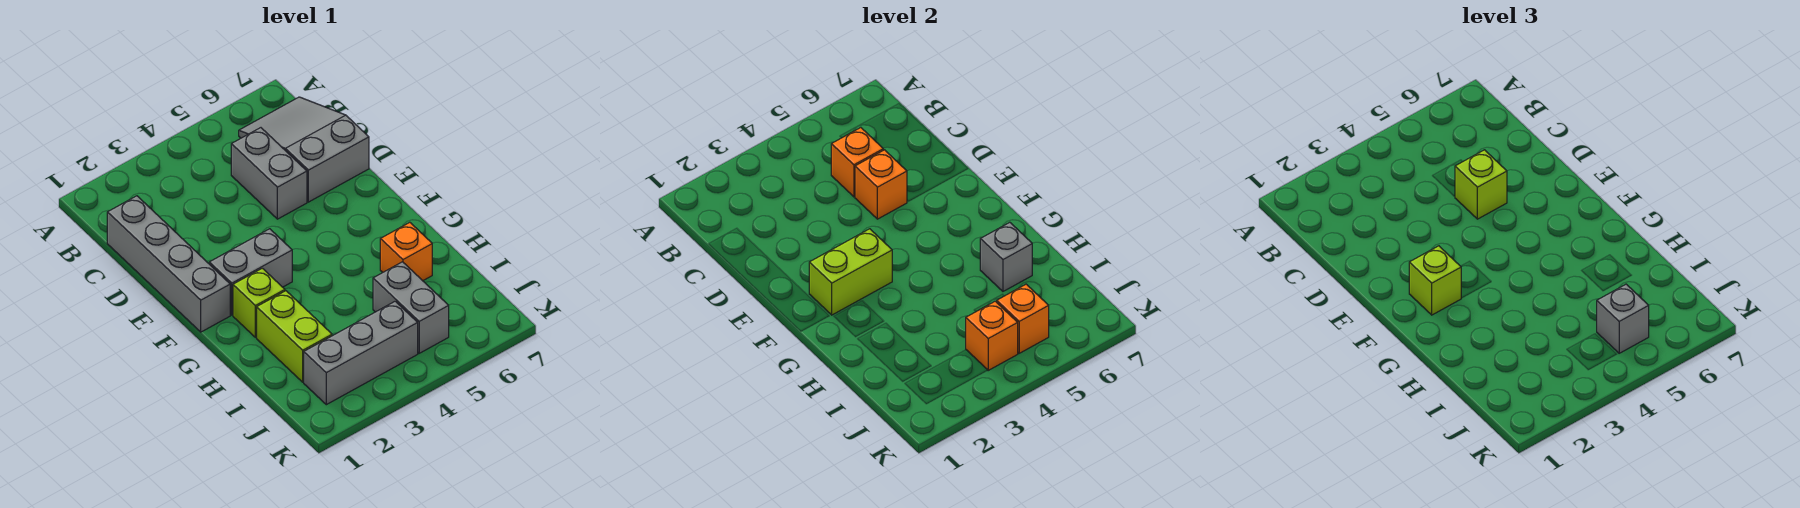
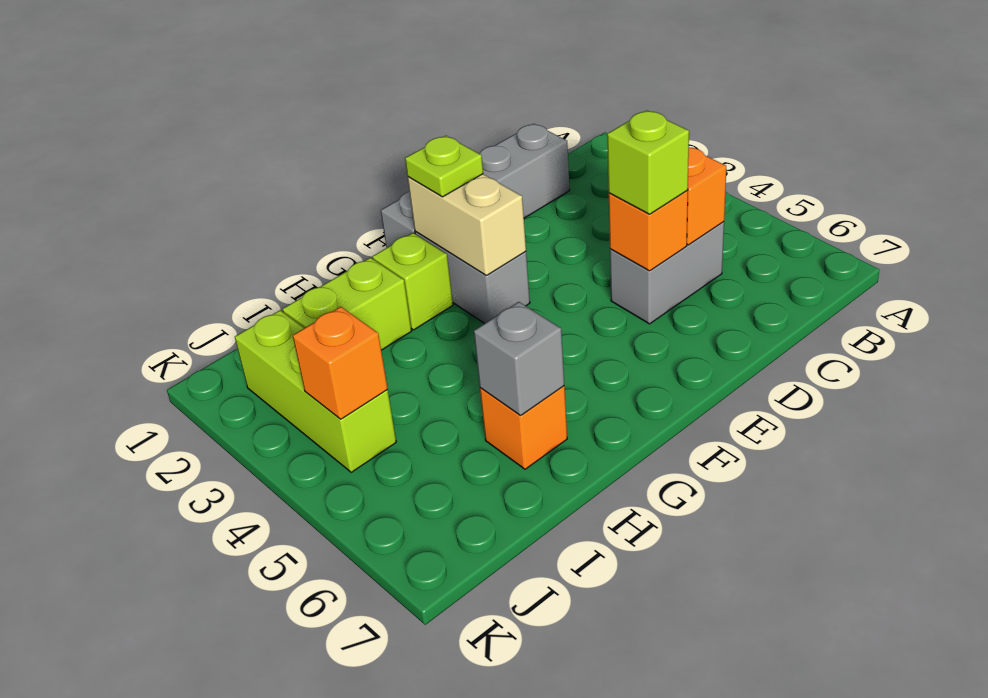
grey slope B6:D7 level 1 top D -> none
lime brick F2:F3 level 2 -> tan brick F2:F3 level 2
lime brick F2 level 3 -> lime plate F2 level 3
grey brick I5:J5 level 1 -> none
grey brick J2:J4 level 1 -> lime brick J2:J4 level 1
orange brick J5 level 2 -> none
grey brick J5 level 3 -> none

